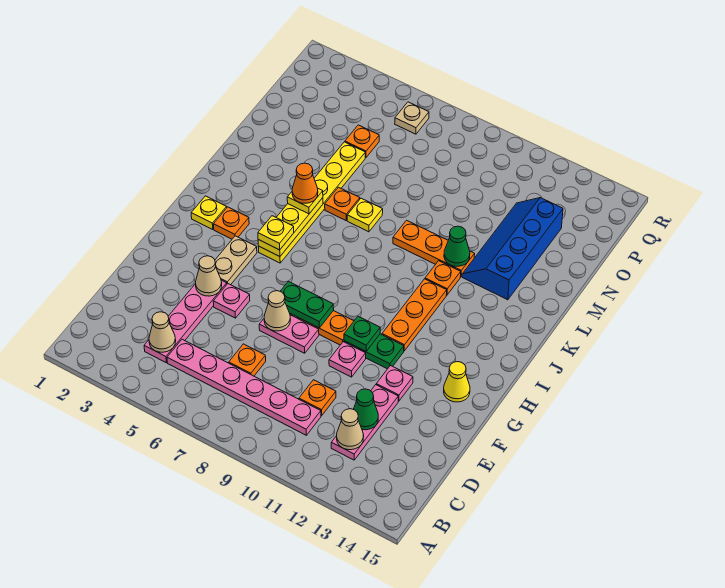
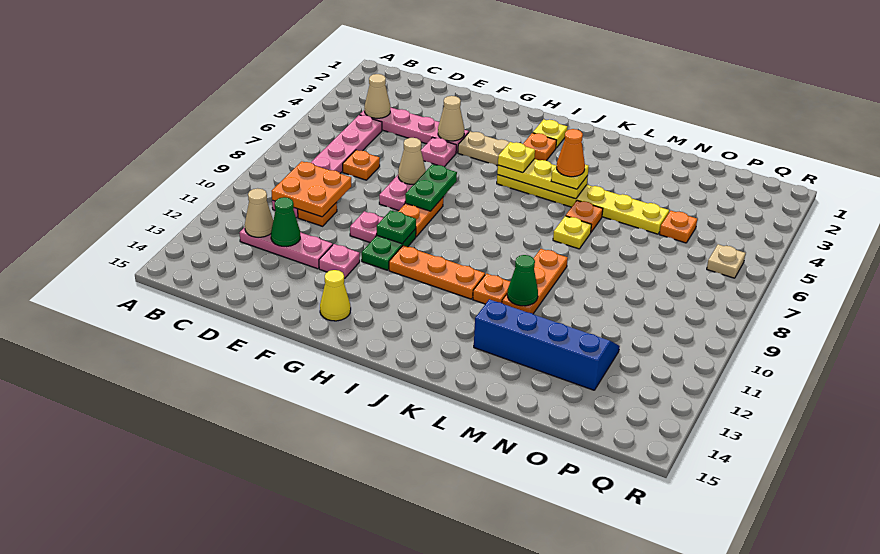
none -> orange plate C9:D10 level 2

